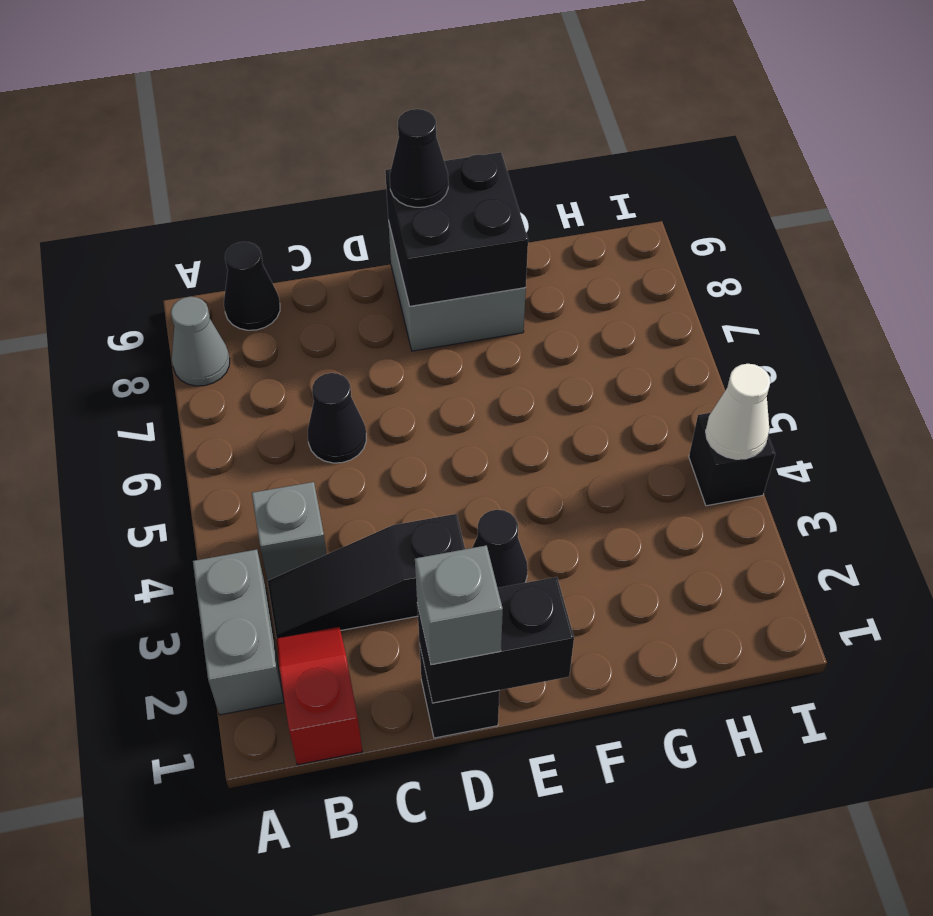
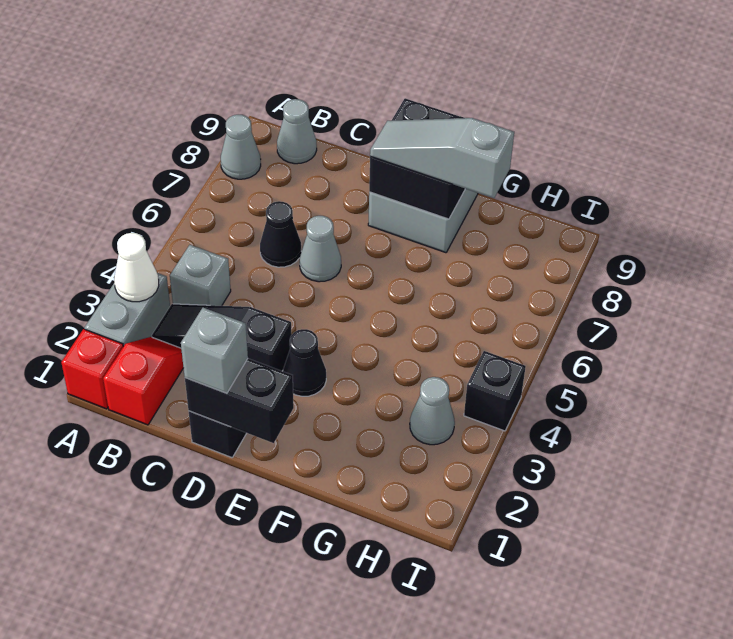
none -> red brick A1 level 1
black cone B9 level 1 -> grey cone B9 level 1
none -> grey cone D6 level 1
none -> grey slope E8:G8 level 3 top G
black cone E9 level 3 -> none
none -> grey cone H3 level 1
white cone I4 level 2 -> white cone A3 level 2

